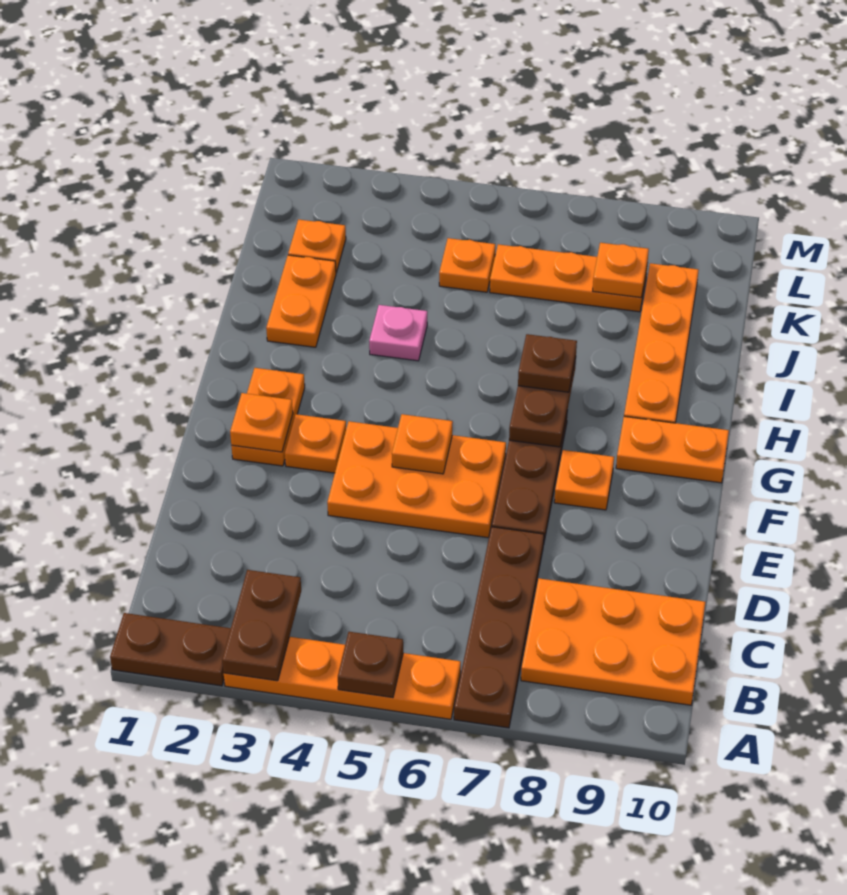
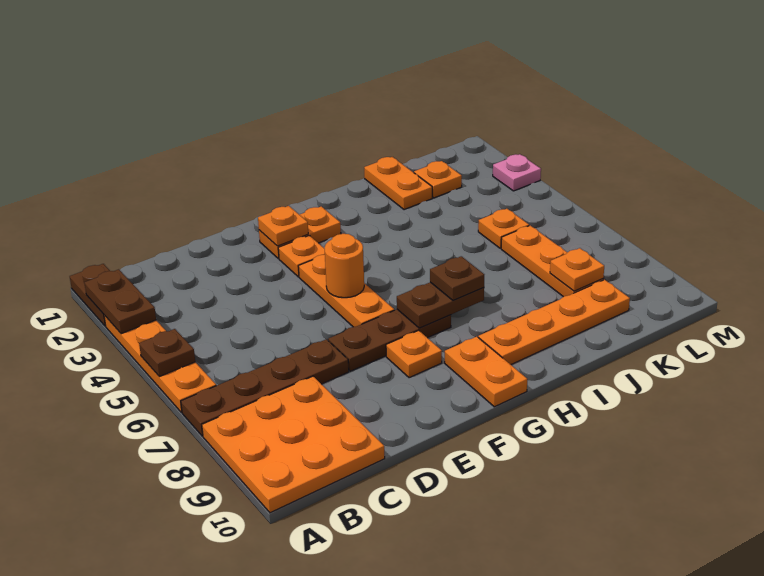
brown plate A3:B3 level 2 -> brown plate A2:A3 level 2
orange plate B8:C10 level 1 -> orange plate A8:C10 level 1
orange plate E4:F6 level 1 -> orange plate F4:F6 level 1
orange plate F5 level 2 -> orange round brick F5 level 2
orange plate I2:J2 level 1 -> orange plate J1:J2 level 1
pink plate I4 level 1 -> pink plate M3 level 1

